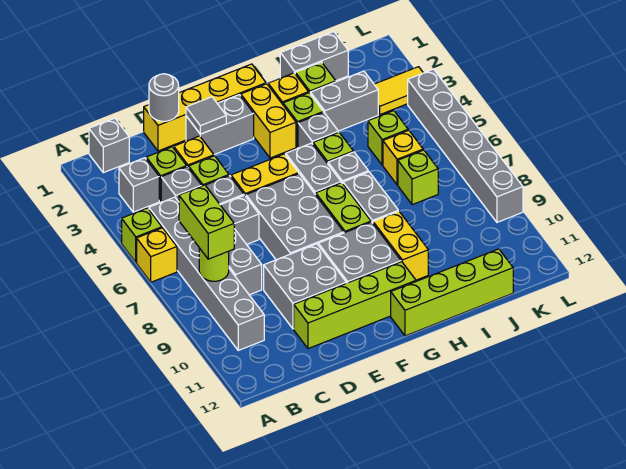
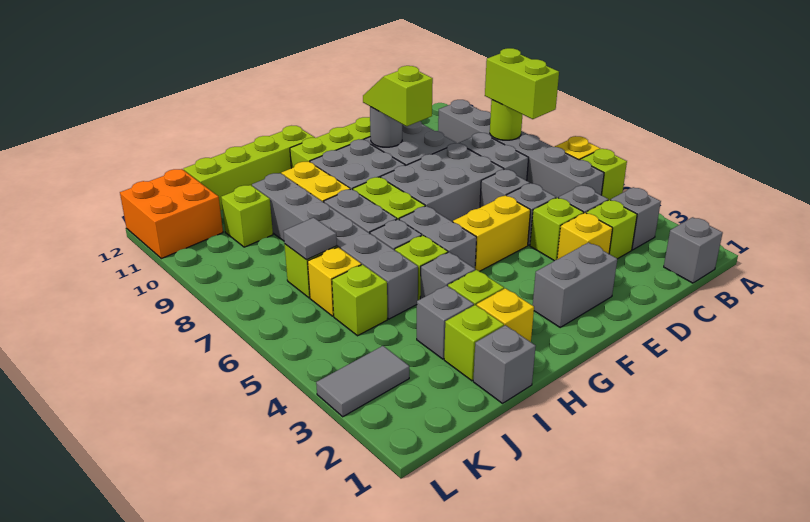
yellow brick D1:G1 level 1 -> none
grey round brick D1 level 2 -> grey round brick E10 level 2
grey tile E2 level 2 -> grey tile J7 level 2
grey brick E6:F8 level 1 -> grey brick D7:F8 level 1
none -> lime slope E9:E10 level 3 top 9
yellow brick G2:G3 level 1 -> none
grey brick I1:J1 level 1 -> grey brick I1 level 1
grey brick I3:J3 level 1 -> grey brick I3 level 1
none -> lime brick J10 level 1
yellow tile K3:L3 level 1 -> grey tile K3:L3 level 1
none -> orange brick K11:L12 level 1
grey brick L4:L9 level 1 -> grey brick I5:I10 level 1

